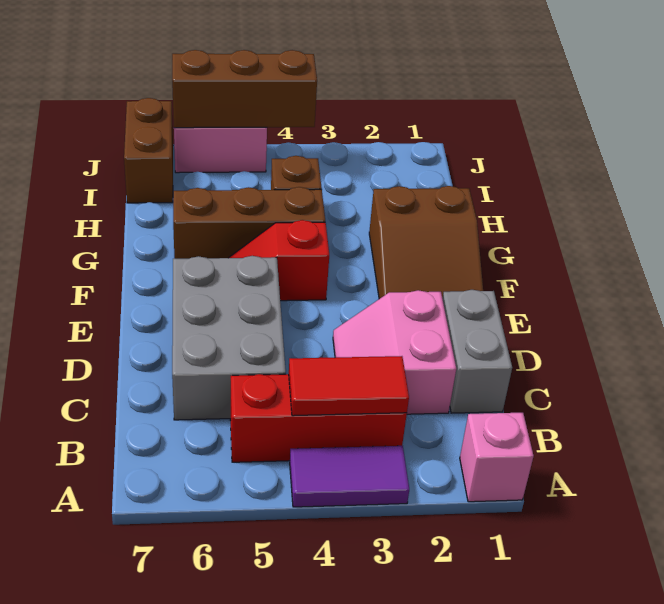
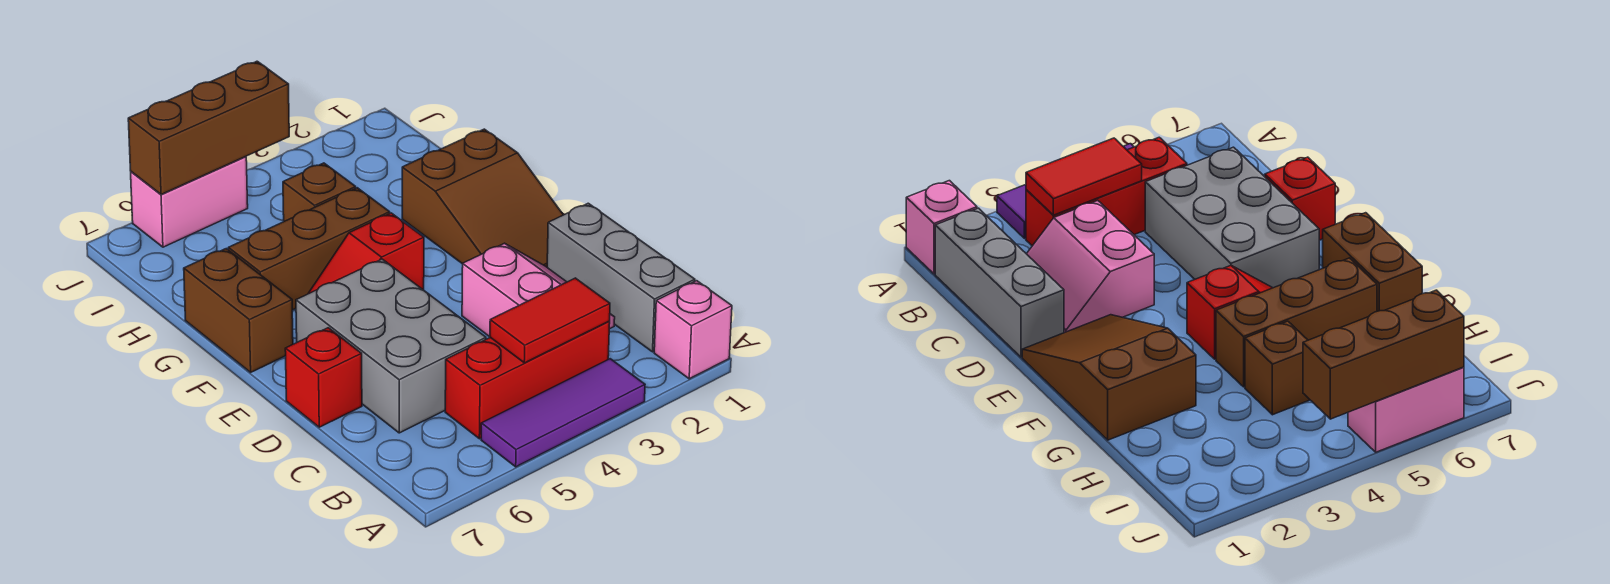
purple tile A3:A4 level 1 -> purple tile A3:A5 level 1
grey brick C1:D1 level 1 -> grey brick B1:D1 level 1
pink slope C2:D3 level 1 top 2 -> pink slope C2:D3 level 1 top 3
none -> red brick D7 level 1
brown brick I7:J7 level 1 -> brown brick F7:G7 level 1

